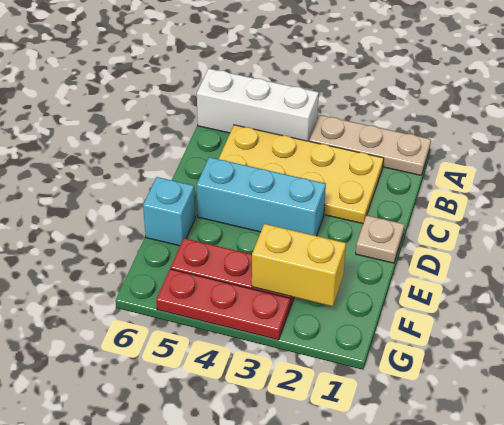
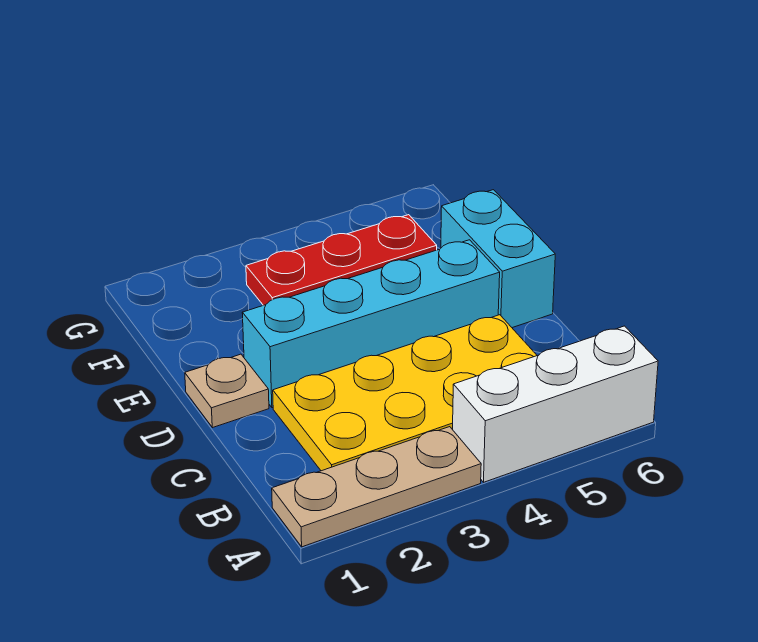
cyan brick D3:D5 level 1 -> cyan brick D2:D5 level 1
cyan brick E6 level 1 -> cyan brick D6:E6 level 1
yellow brick F2:F3 level 2 -> none
red plate G3:G5 level 1 -> none

